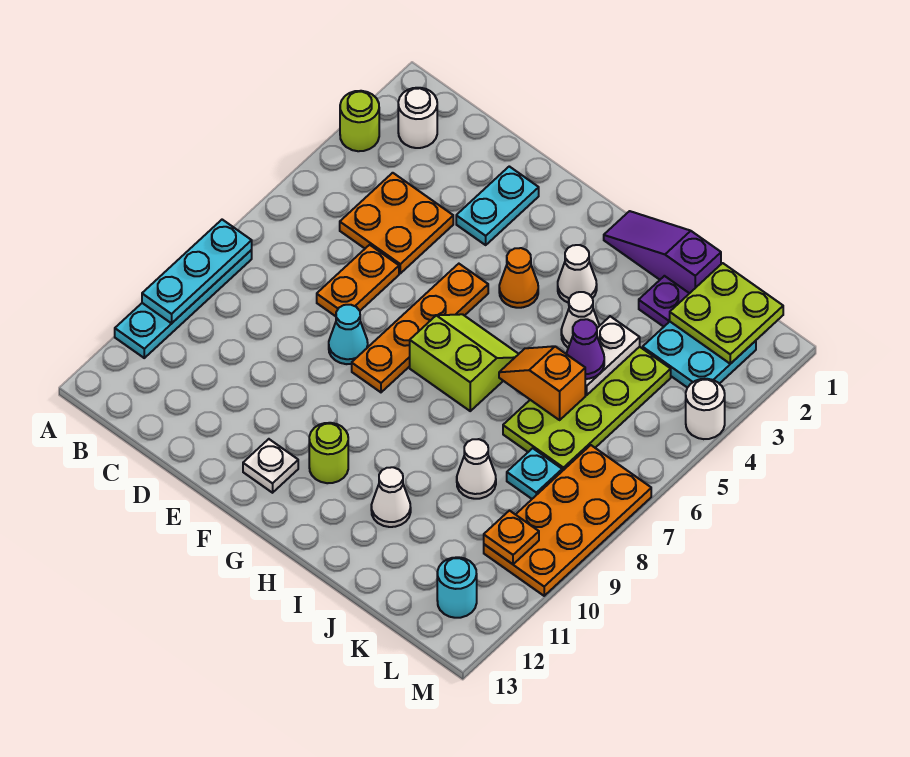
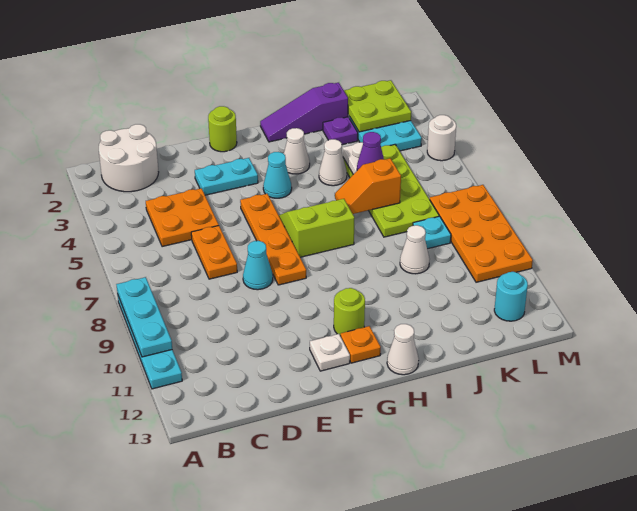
lime round brick A3 level 1 -> lime round brick F1 level 1
white round brick B2 level 1 -> white round brick B1:C2 level 1
cyan plate E2:E3 level 1 -> cyan plate E3:F3 level 1
orange cone G4 level 1 -> cyan cone G4 level 1
white cone I11 level 1 -> white cone H13 level 1
orange plate L10 level 2 -> orange plate G12 level 1

